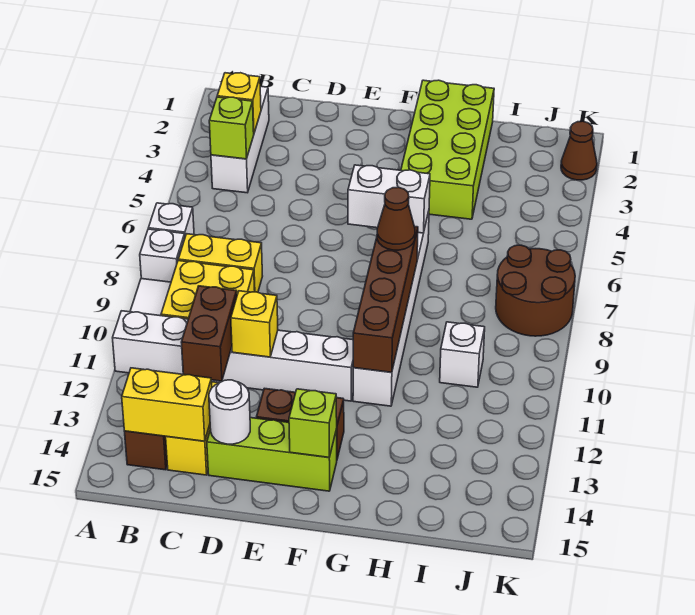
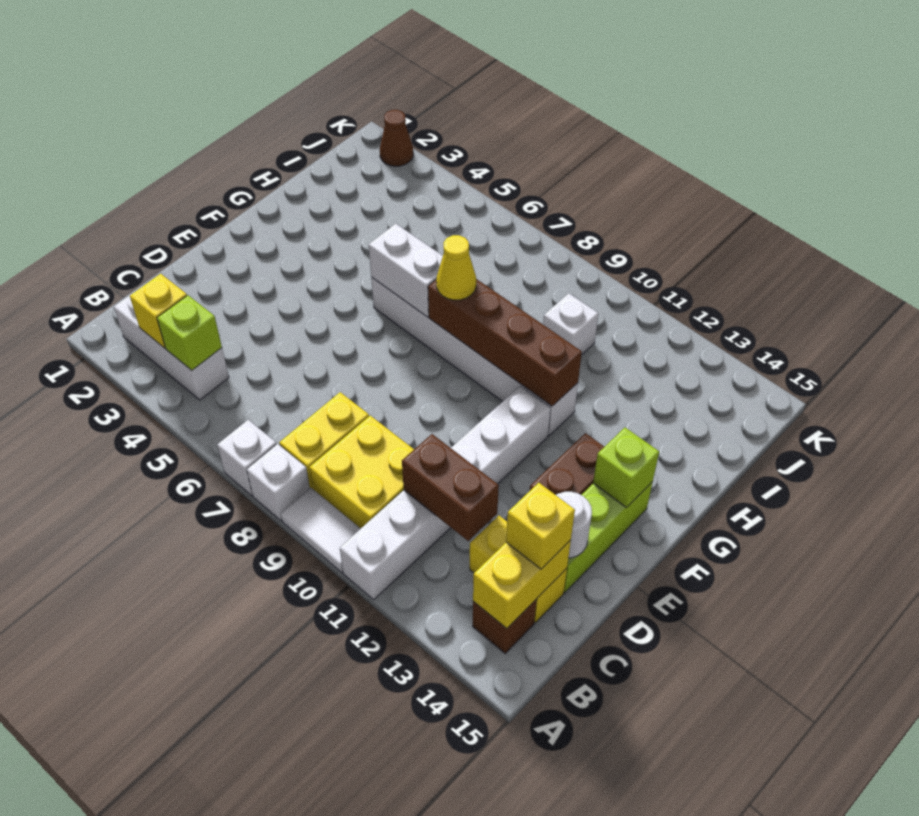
yellow brick D11 level 2 -> yellow brick C14 level 3
white brick F6:G6 level 2 -> white brick G6:G7 level 2
lime brick G1:H4 level 1 -> none
brown cone G8 level 3 -> yellow cone G8 level 3
brown round brick J7:K8 level 1 -> none

